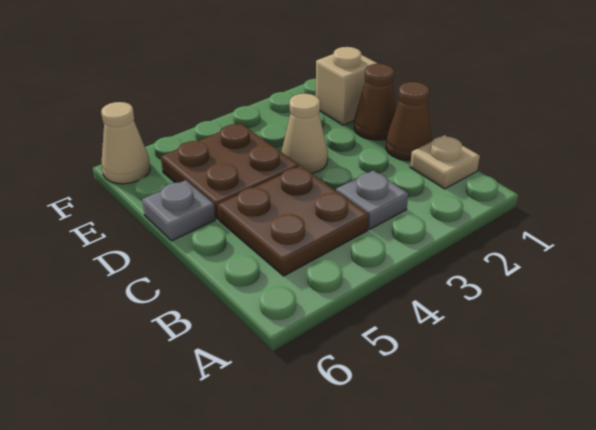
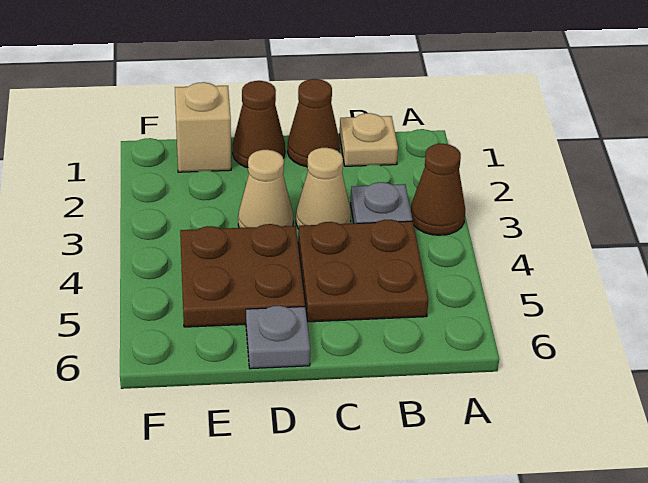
none -> brown cone A3 level 1
tan cone F6 level 1 -> tan cone C3 level 1

